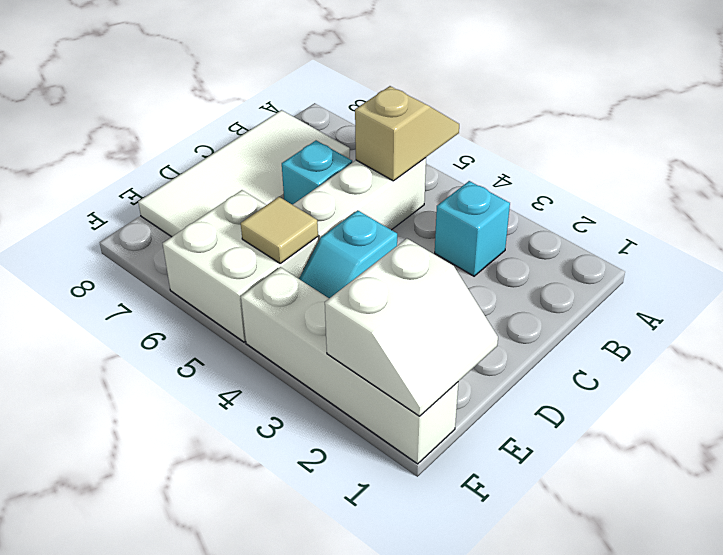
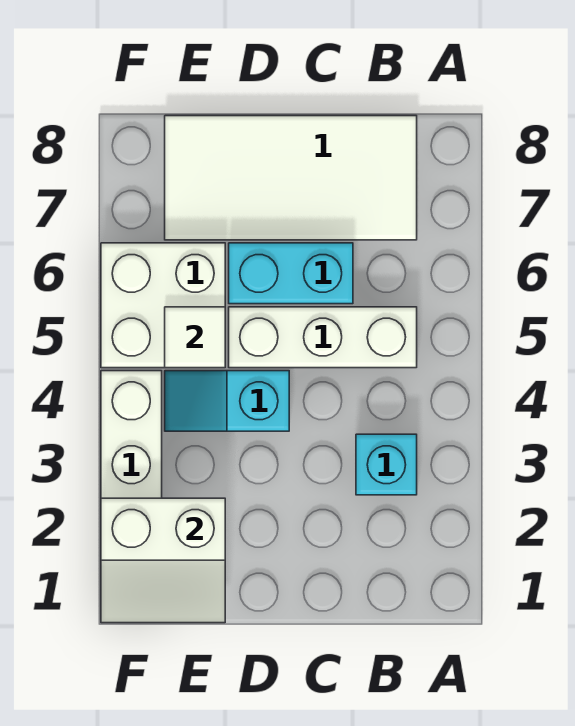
tan slope A5:B5 level 2 top B -> none
cyan brick C6 level 1 -> cyan brick C6:D6 level 1
tan tile E5 level 2 -> white tile E5 level 2

